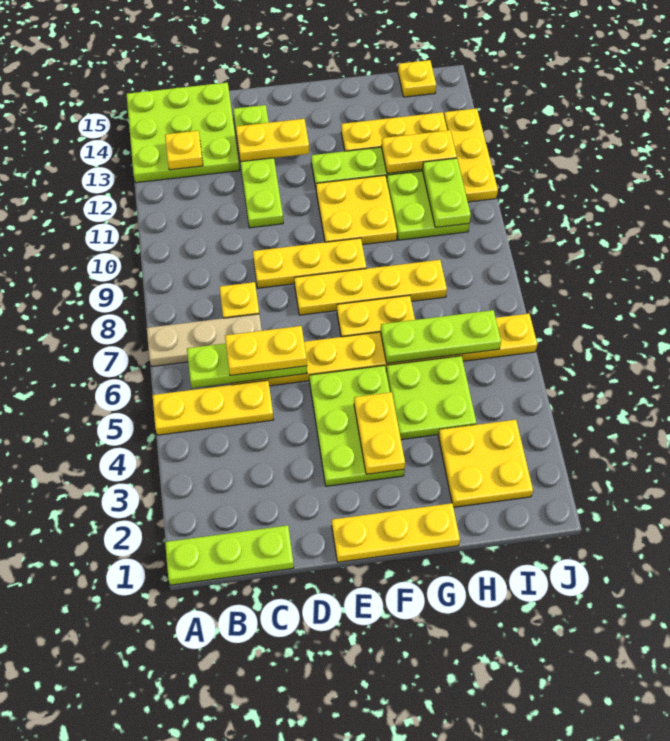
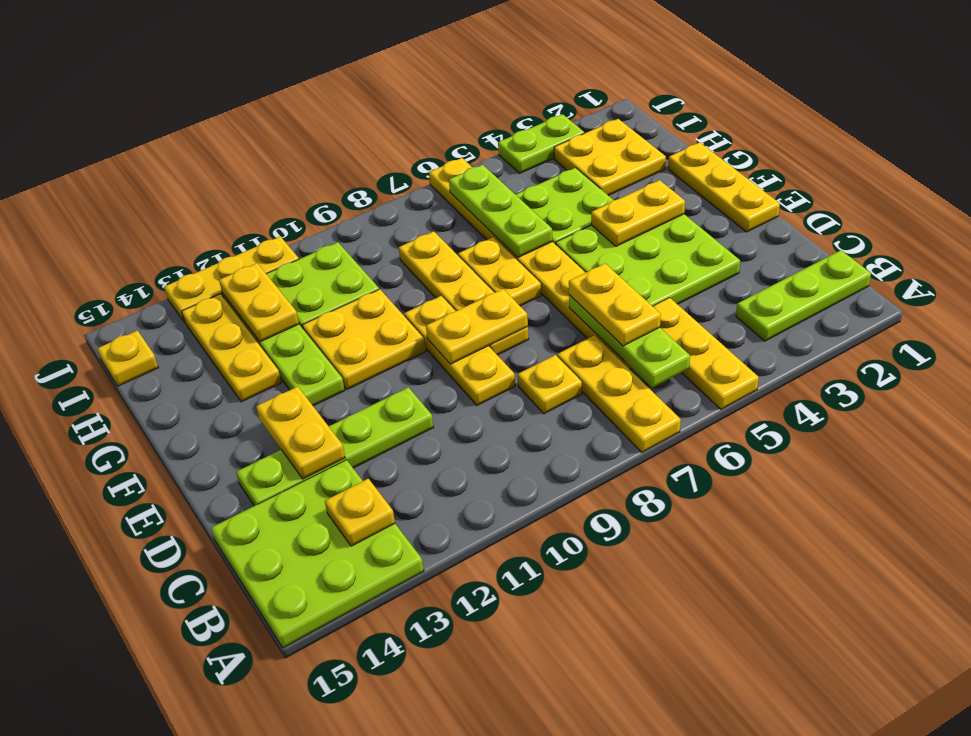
lime plate A1:C1 level 1 -> lime plate B1:B3 level 1
tan plate A7:C7 level 1 -> yellow plate A7:C7 level 1
lime plate E3:F5 level 1 -> lime plate D3:F5 level 1
none -> yellow plate E8:E9 level 2
lime plate I10:I11 level 2 -> lime plate J3:J4 level 1

